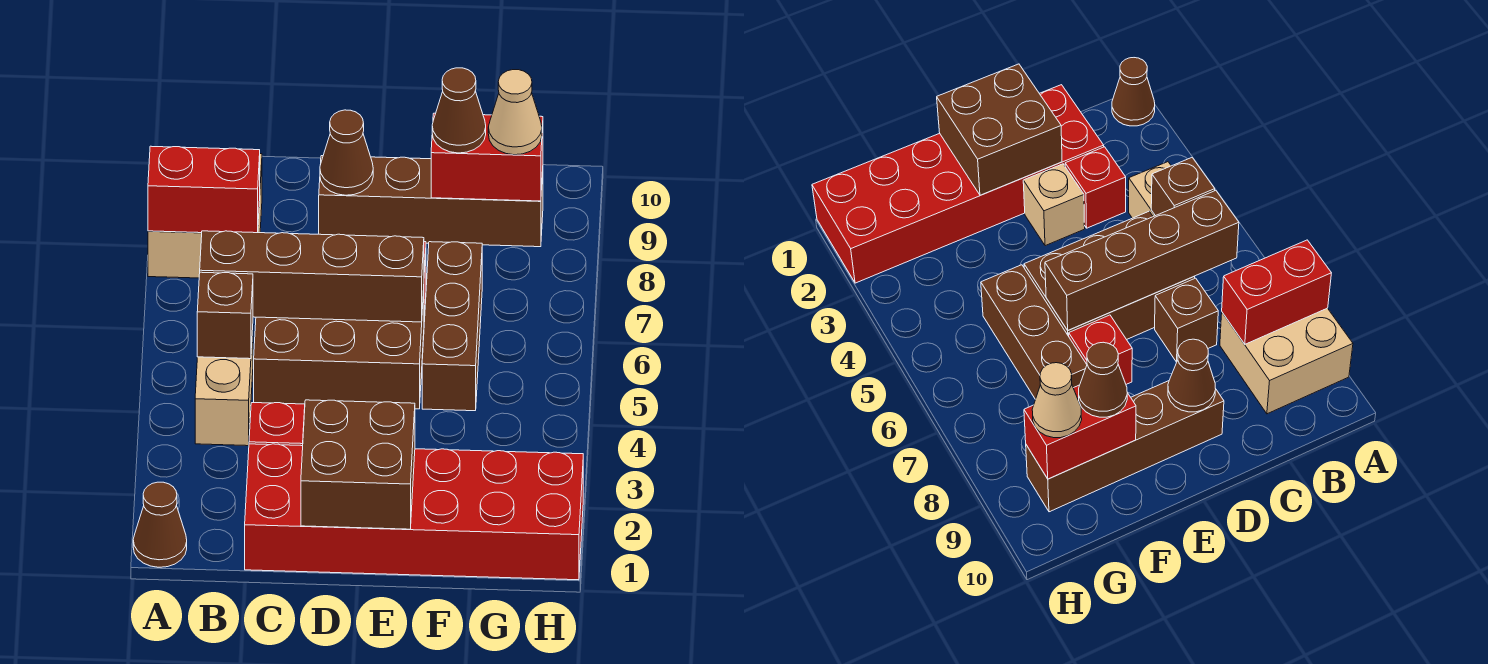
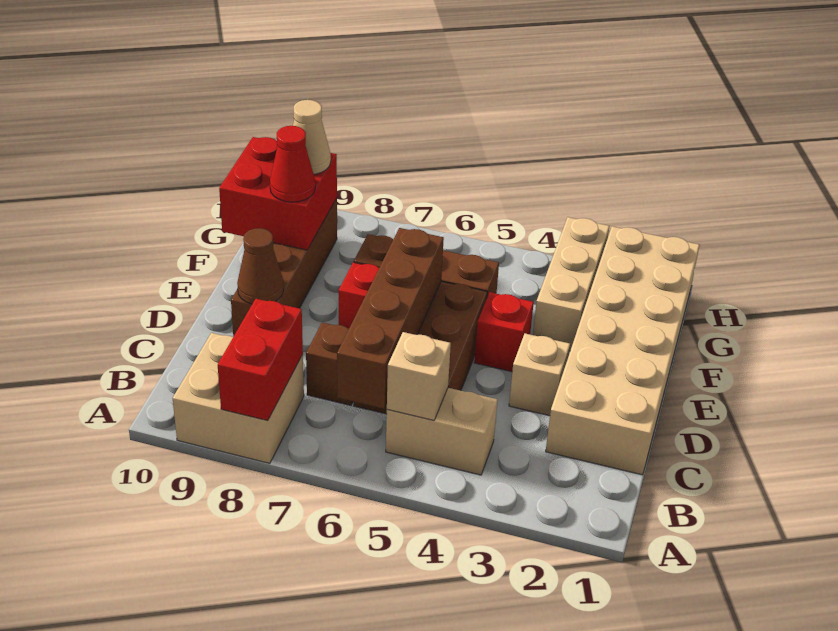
brown cone A1 level 1 -> none
brown brick B5 level 2 -> tan brick B5 level 2
red brick C1:H2 level 1 -> tan brick C1:H2 level 1
red brick C3 level 1 -> red brick E4 level 1
brown brick D1:E2 level 2 -> none
none -> tan brick F3:H3 level 1
red brick F9:G9 level 2 -> red brick F9:G10 level 2
brown cone F9 level 3 -> red cone F9 level 3

